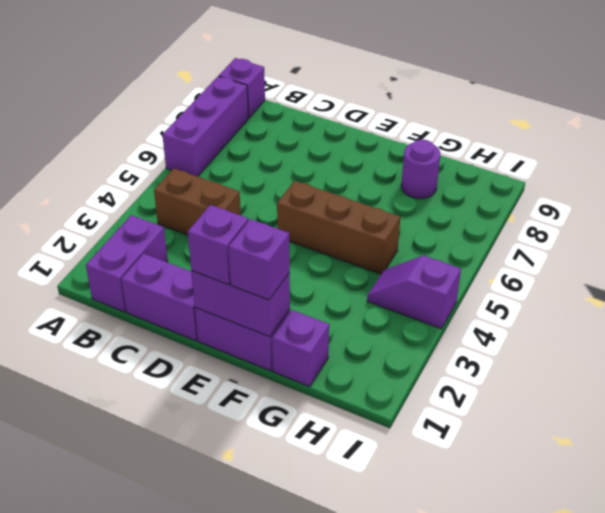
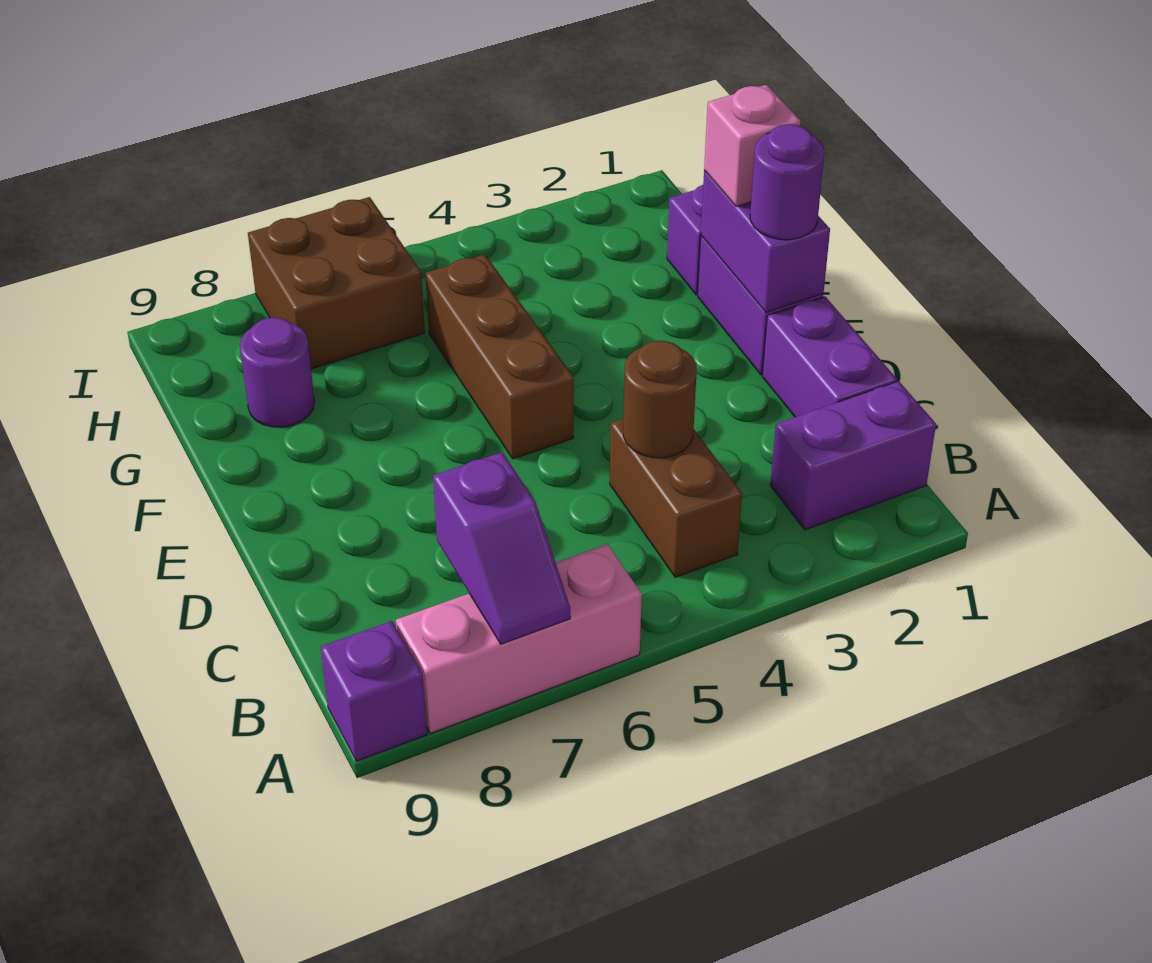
purple brick A6:A8 level 1 -> pink brick A6:A8 level 1
none -> brown round brick C4 level 2
purple brick E1 level 3 -> purple round brick E1 level 3
purple brick F1 level 3 -> pink brick F1 level 3
purple slope H4:I4 level 1 top I -> purple slope A7:B7 level 2 top B
none -> brown brick H6:I7 level 1

